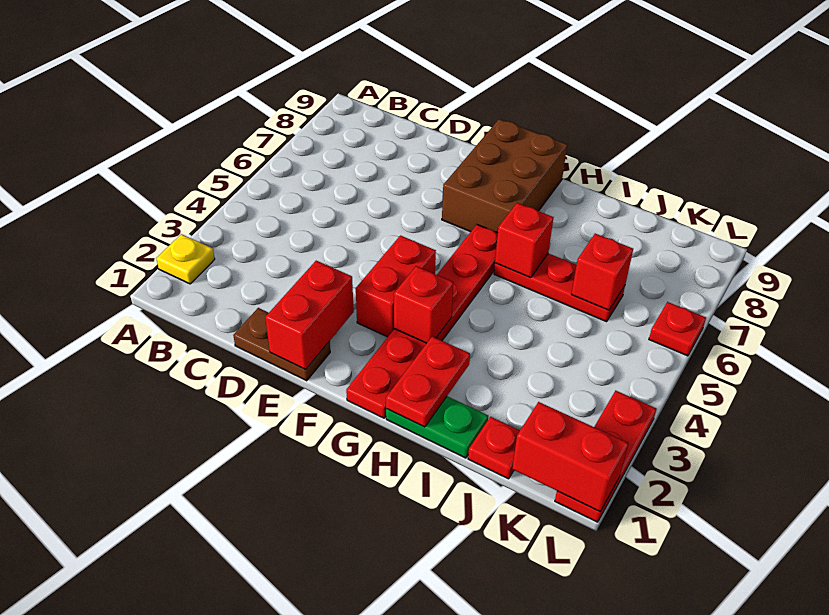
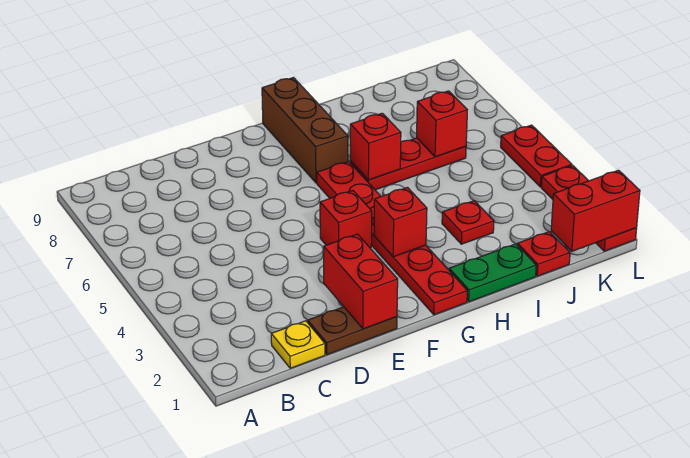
yellow plate A2 level 1 -> yellow plate C1 level 1
red brick F3:F4 level 1 -> red brick F4 level 1
brown brick F7:G9 level 1 -> brown brick G7:G9 level 1
red plate H1:H2 level 2 -> red plate L4:L5 level 1
red plate L6 level 1 -> red plate I3 level 1

